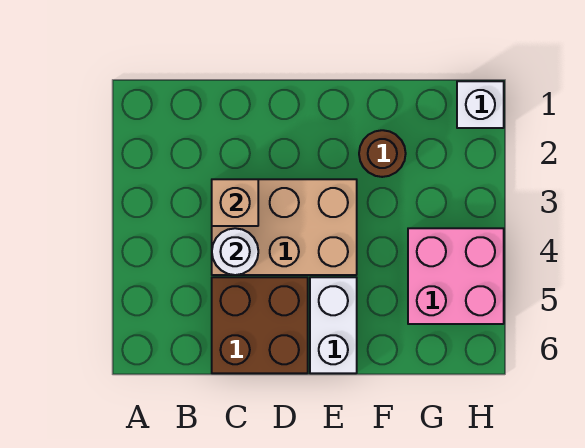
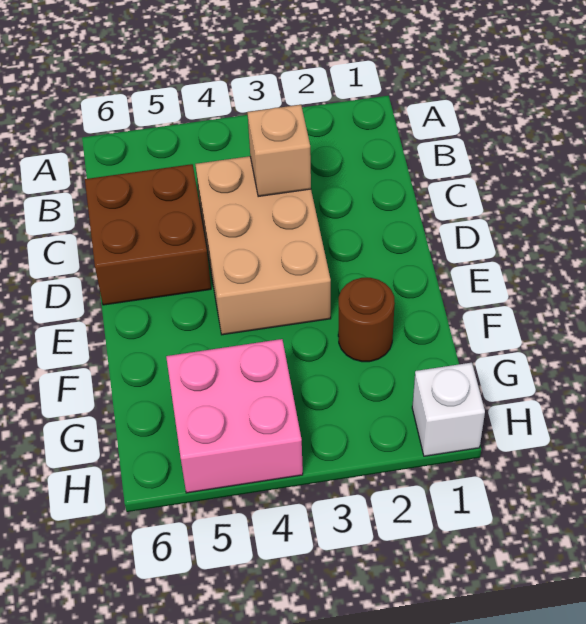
white round brick C4 level 2 -> none
white brick E5:E6 level 1 -> none

